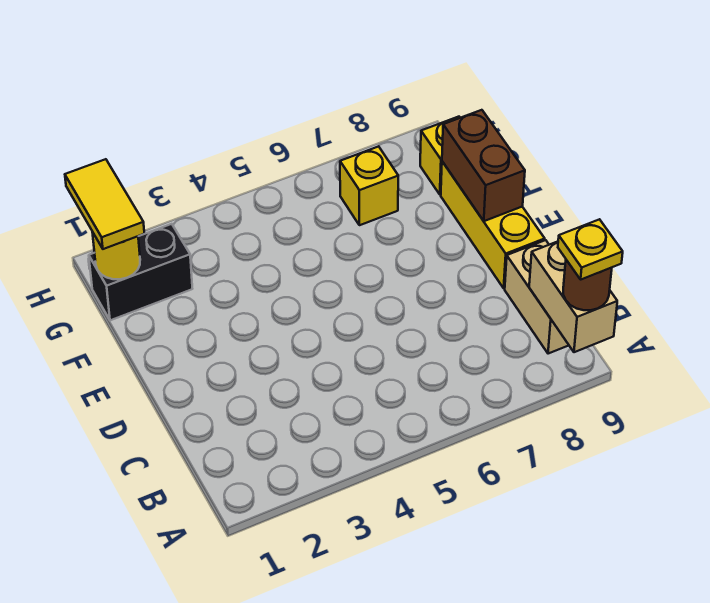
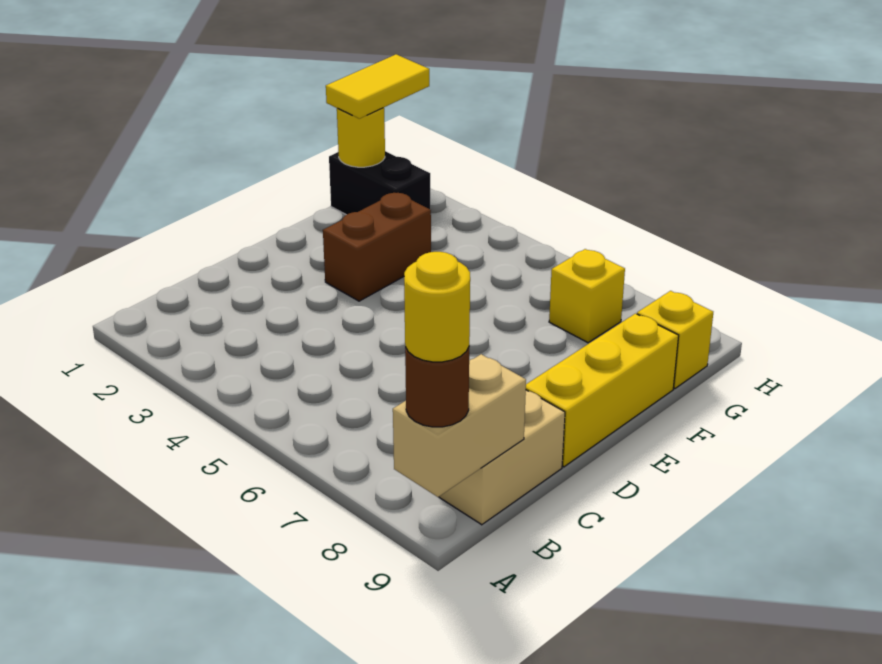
yellow plate A9 level 4 -> yellow round brick A9 level 4
brown brick E9:F9 level 2 -> brown brick E3:F3 level 1

